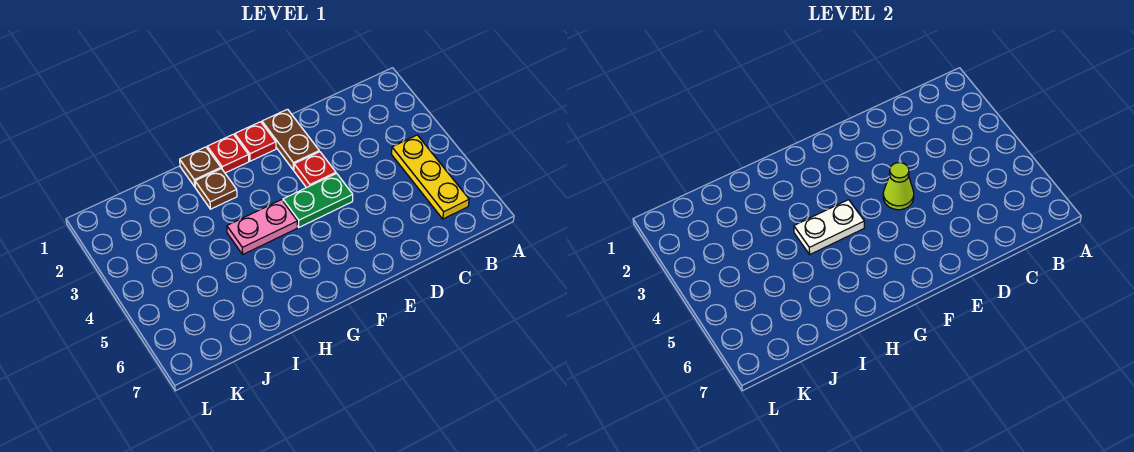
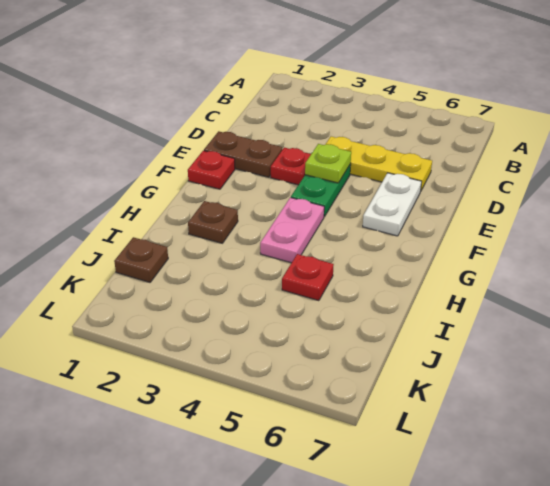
yellow plate B4:B6 level 1 -> yellow plate D4:D6 level 1
lime cone E4 level 2 -> lime plate E4 level 2
red plate G1 level 1 -> red plate I5 level 1
white plate G4:H4 level 2 -> white plate E6:F6 level 1
brown plate H1 level 1 -> brown plate J1 level 1

